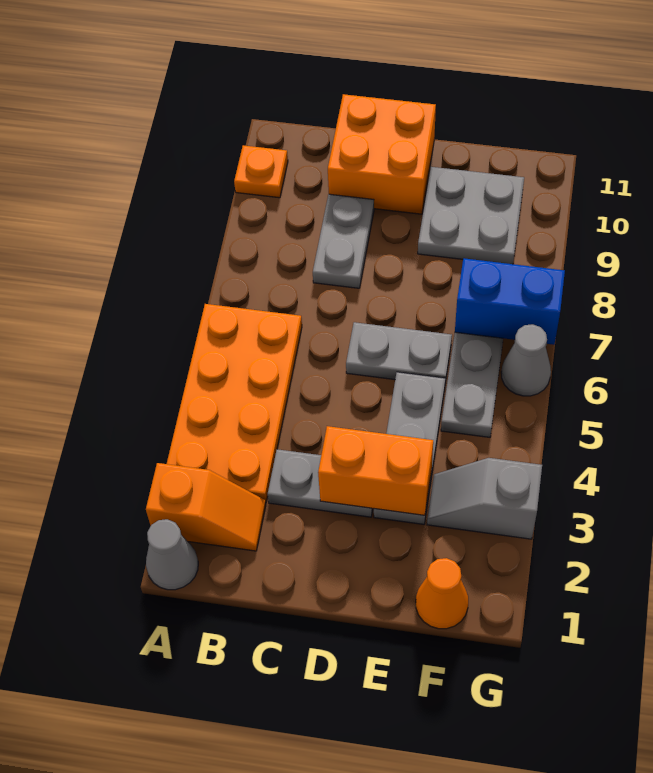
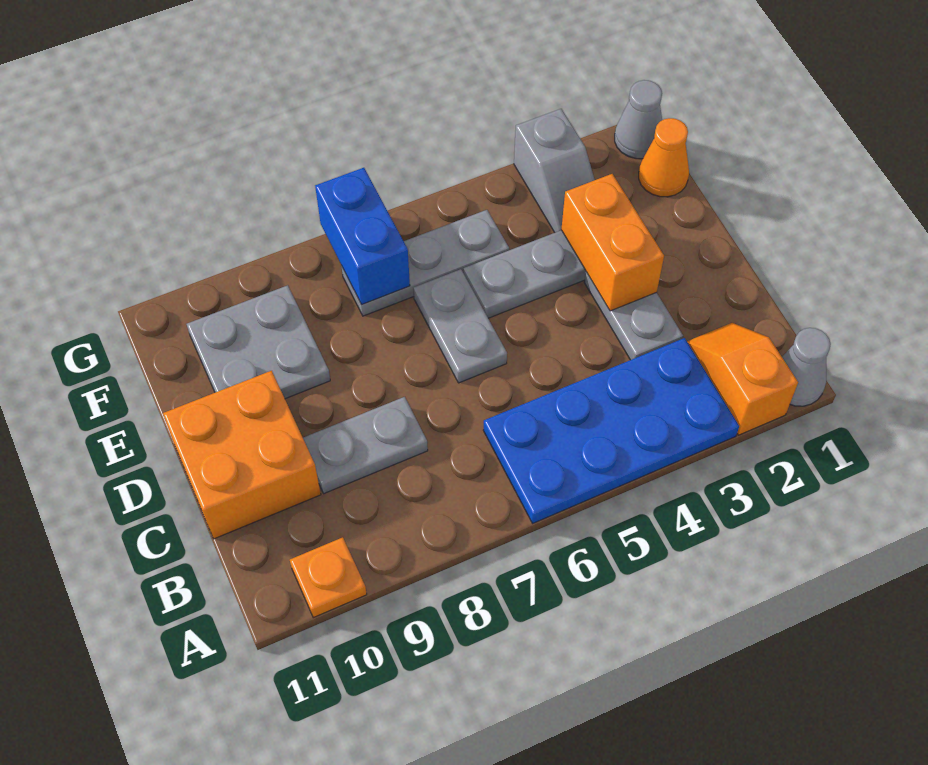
orange plate A3:B6 level 1 -> blue plate A3:B6 level 1
grey cone G6 level 1 -> grey cone G1 level 1

